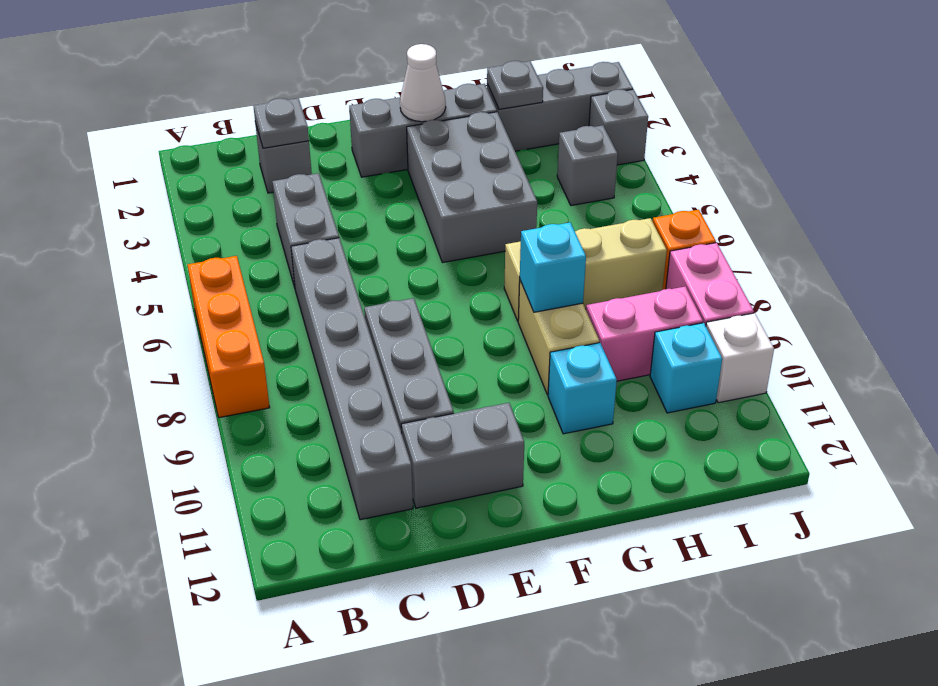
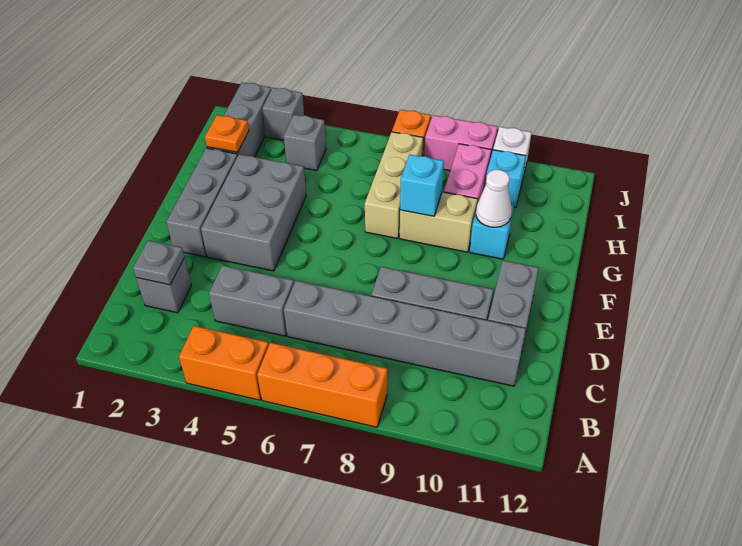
none -> orange brick A4:A5 level 1
white cone F2 level 2 -> white cone G10 level 2
grey brick F3:G5 level 1 -> grey brick E3:G4 level 1
grey plate H2 level 2 -> orange plate H2 level 2

